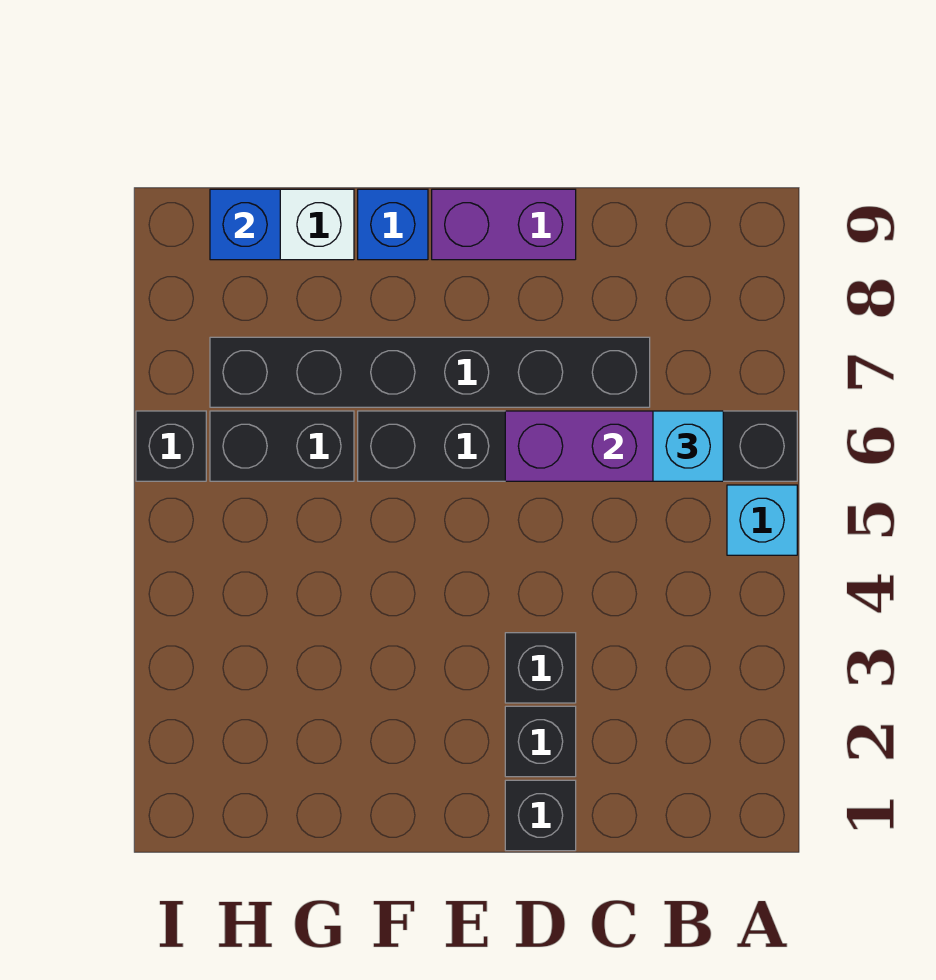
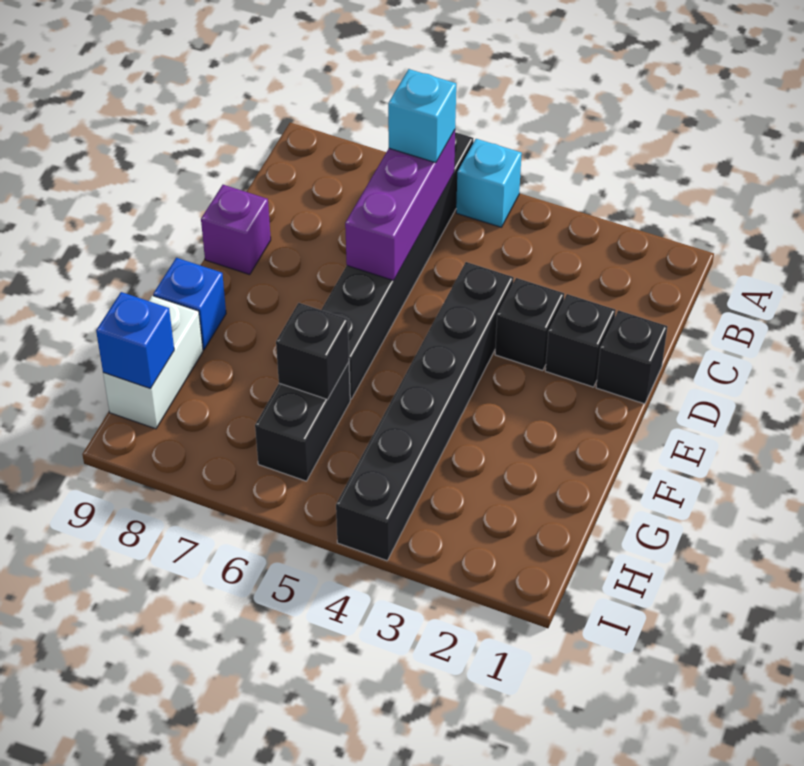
black brick C7:H7 level 1 -> black brick D4:I4 level 1
purple brick D9:E9 level 1 -> purple brick D9 level 1
black brick I6 level 1 -> black brick G6 level 2

